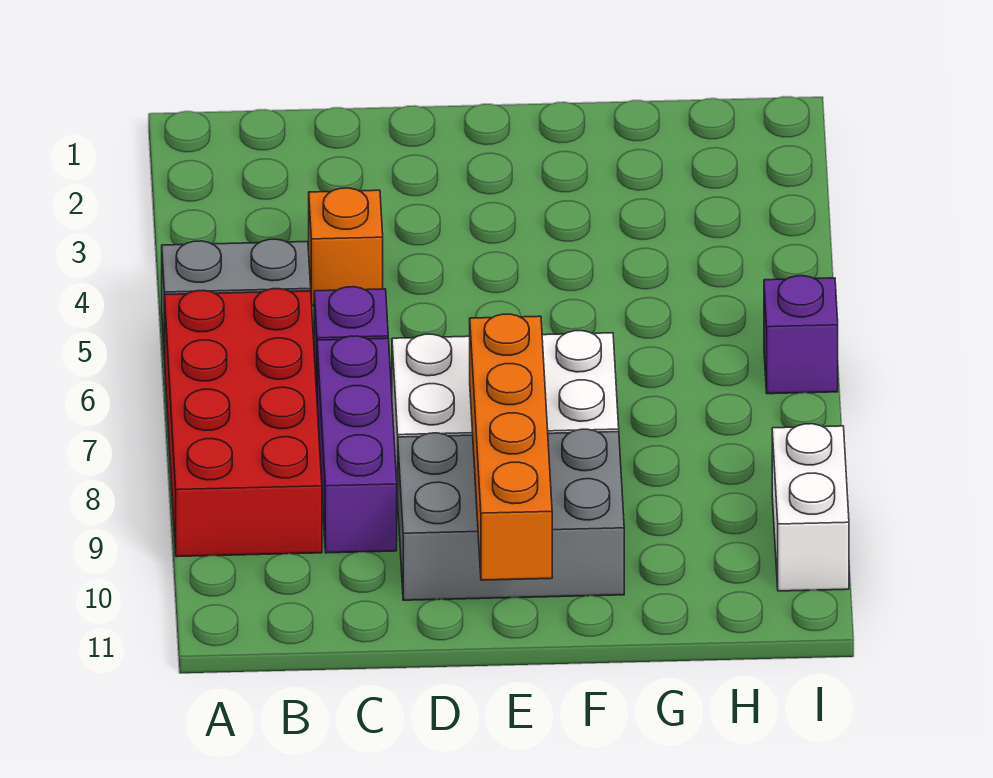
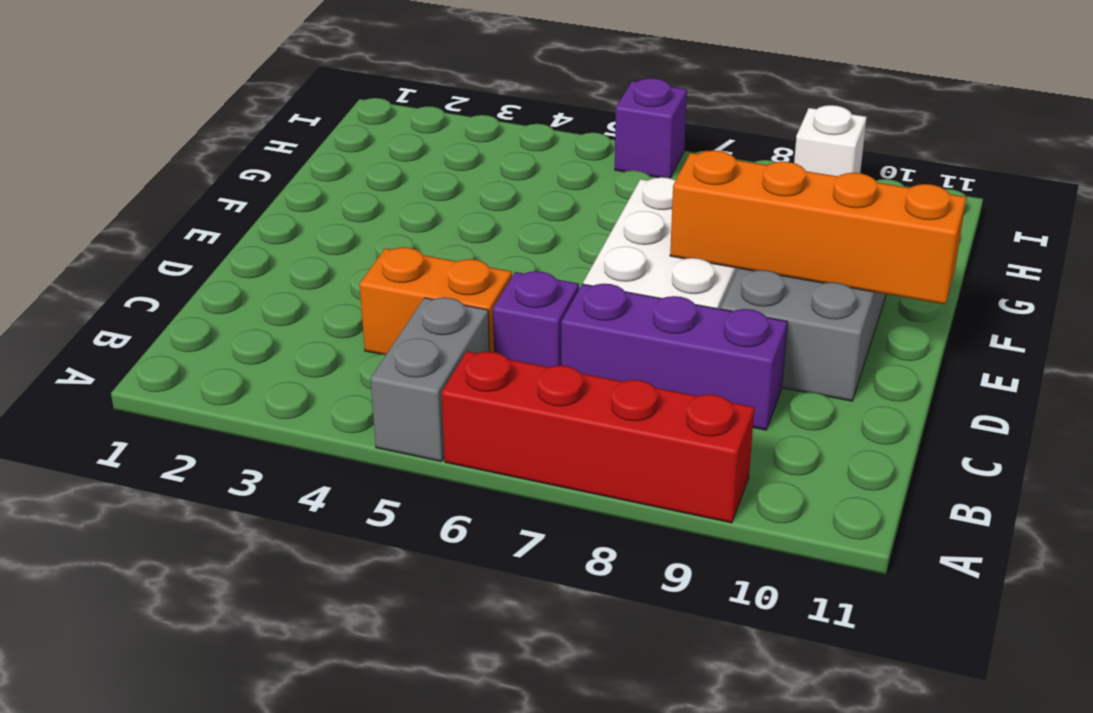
red brick A6:B9 level 1 -> red brick A6:A9 level 1
orange brick C4 level 1 -> orange brick C4:C5 level 1
white brick I9:I10 level 1 -> white brick I9 level 1

